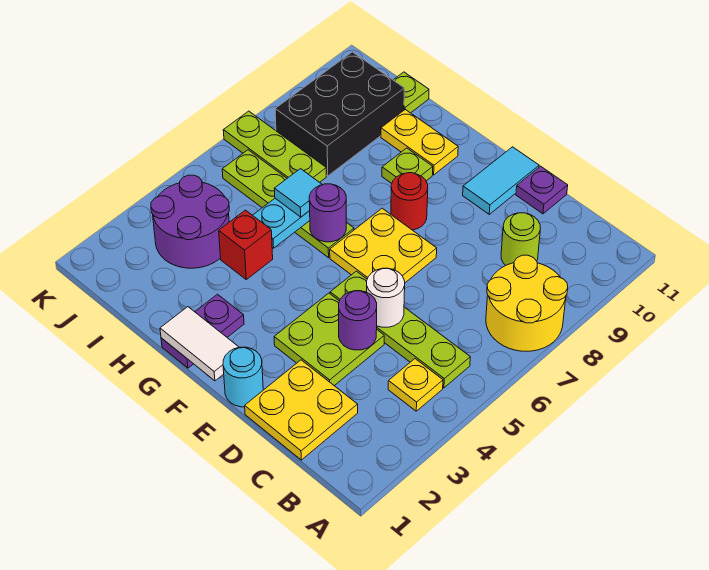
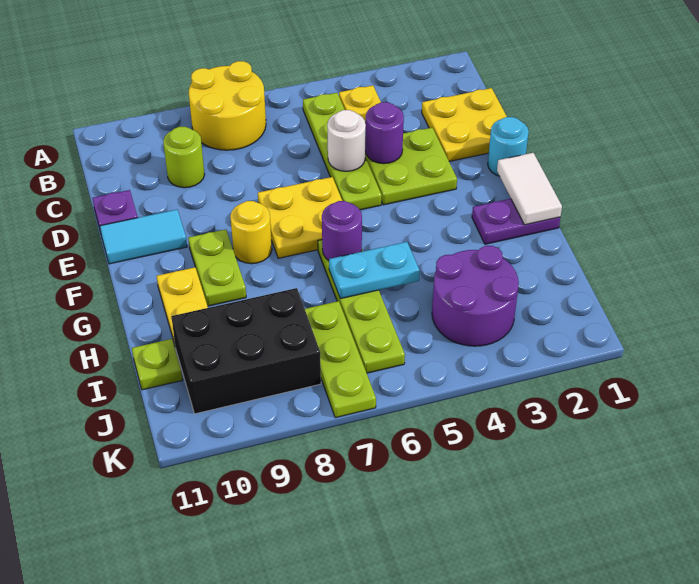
red round brick F8 level 1 -> yellow round brick F8 level 1
lime plate G9 level 1 -> lime plate F9:G9 level 1
red brick H4 level 1 -> none
cyan tile H6 level 3 -> none

